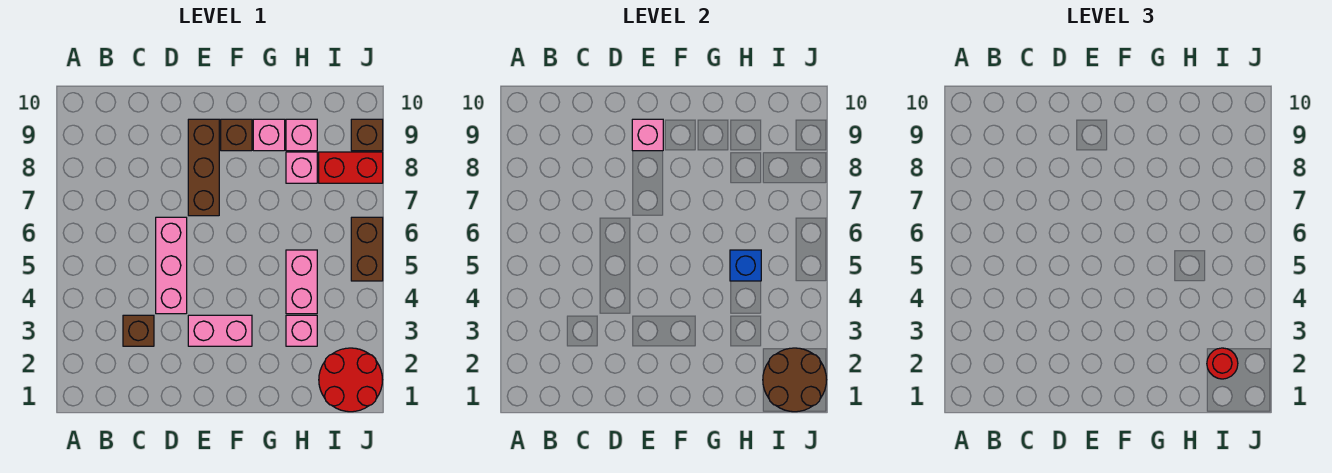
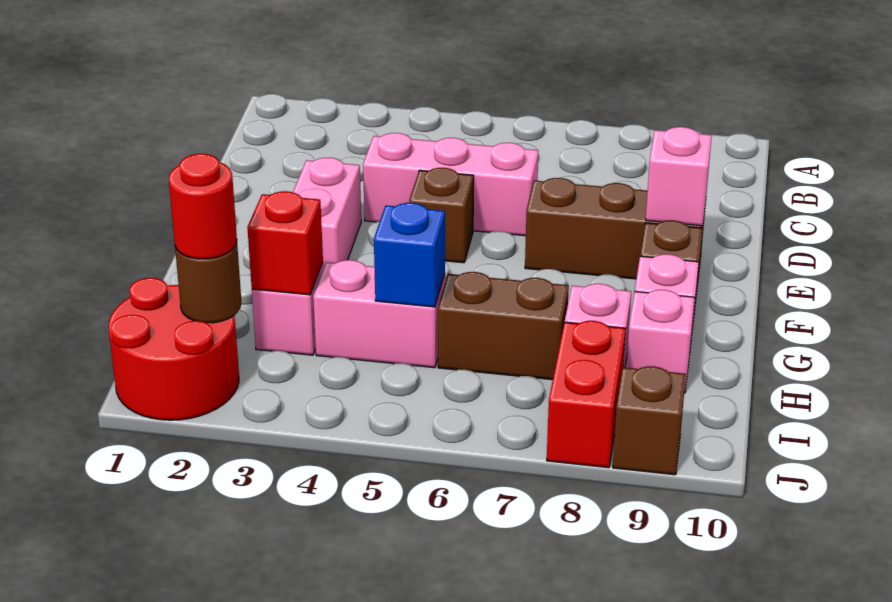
brown brick C3 level 1 -> brown brick E5 level 1
none -> red brick H3 level 2
brown round brick I1:J2 level 2 -> brown round brick I2 level 2
brown brick J5:J6 level 1 -> brown brick H6:H7 level 1

